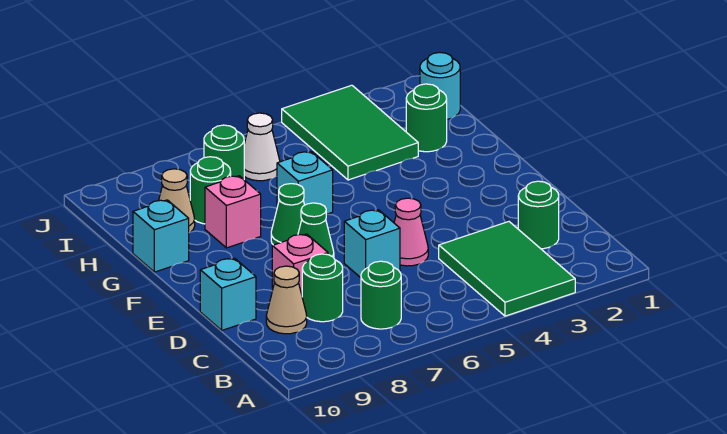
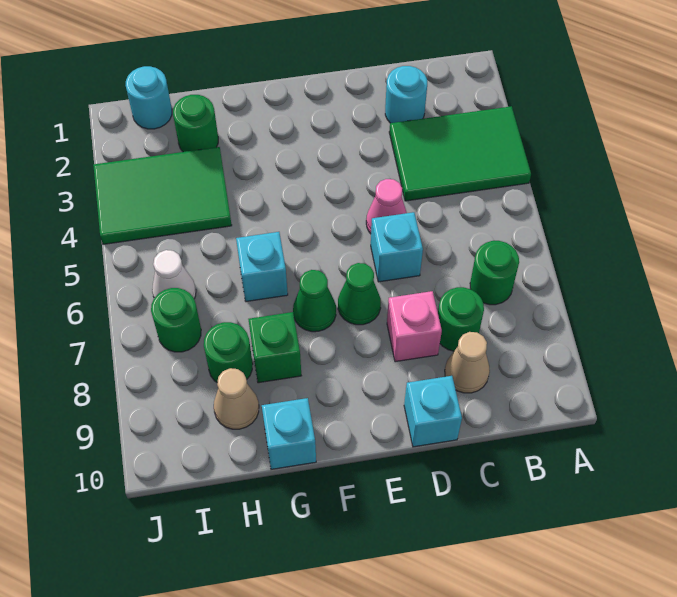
green round brick C2 level 1 -> cyan round brick C2 level 1
pink brick G8 level 1 -> green brick G8 level 1

